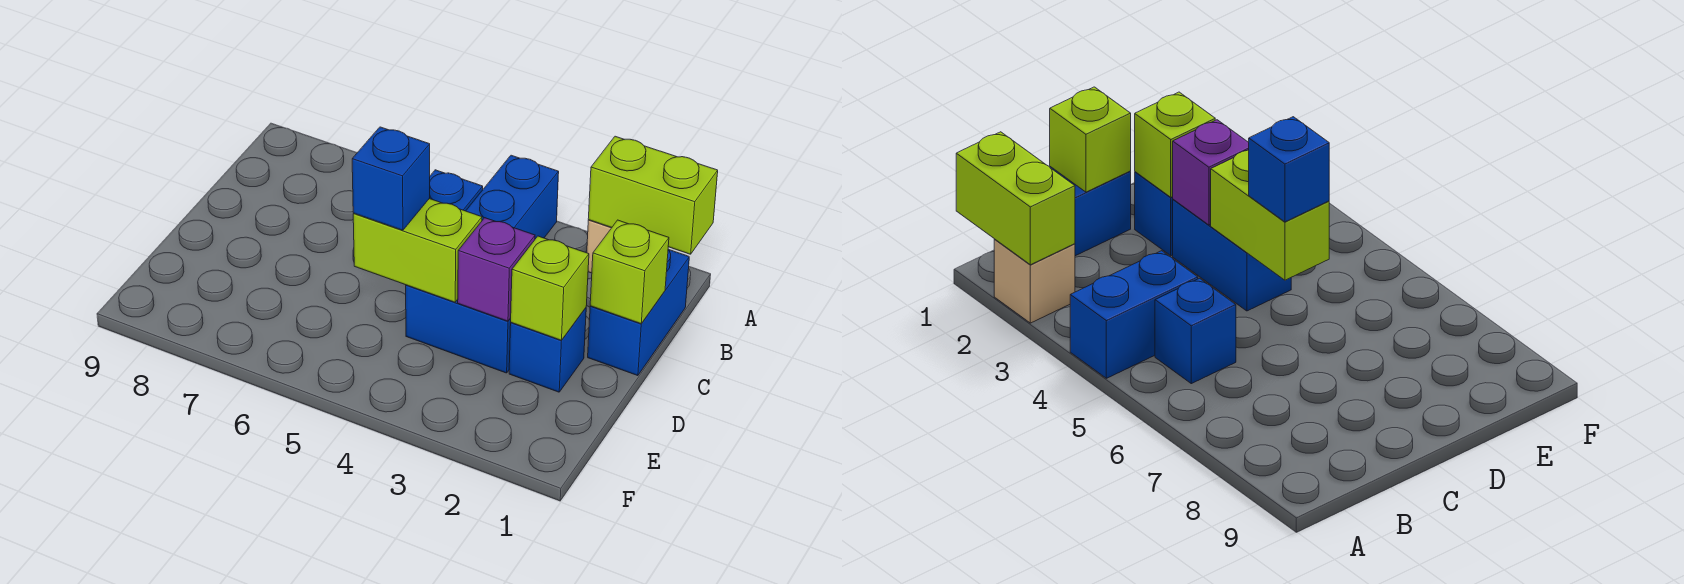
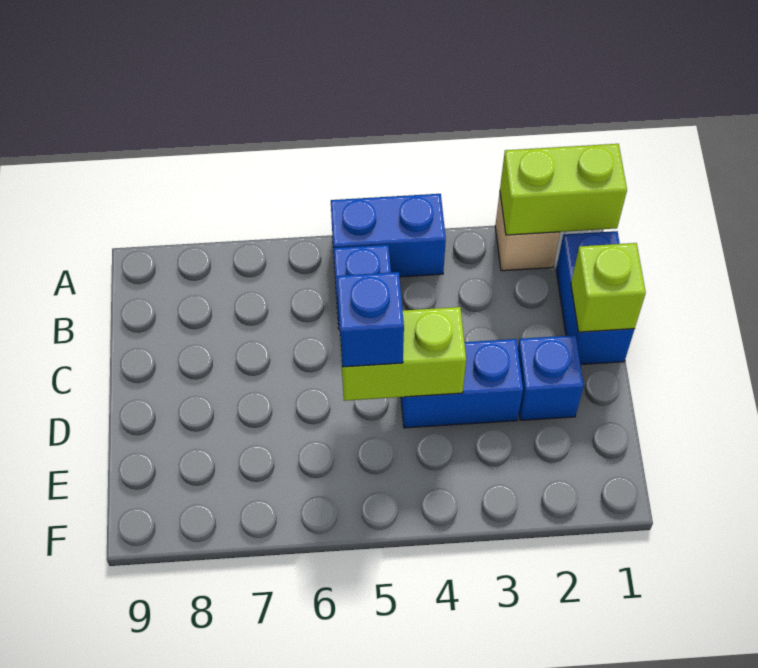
blue brick A4:B4 level 1 -> blue brick A4:A5 level 1
lime brick D2 level 2 -> none
purple brick D3 level 2 -> none

